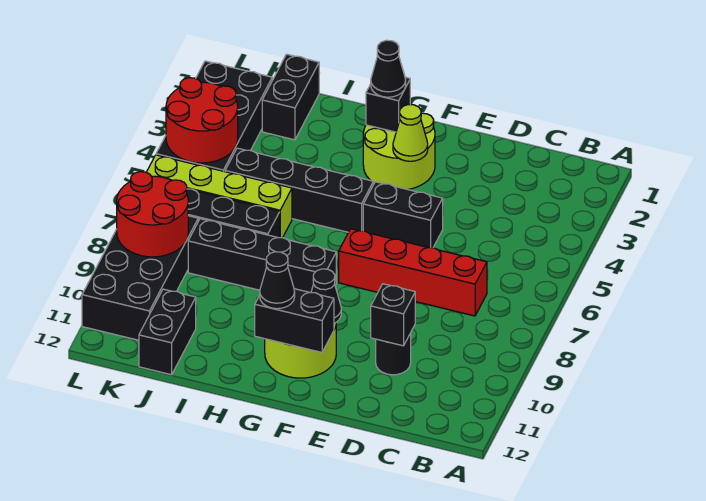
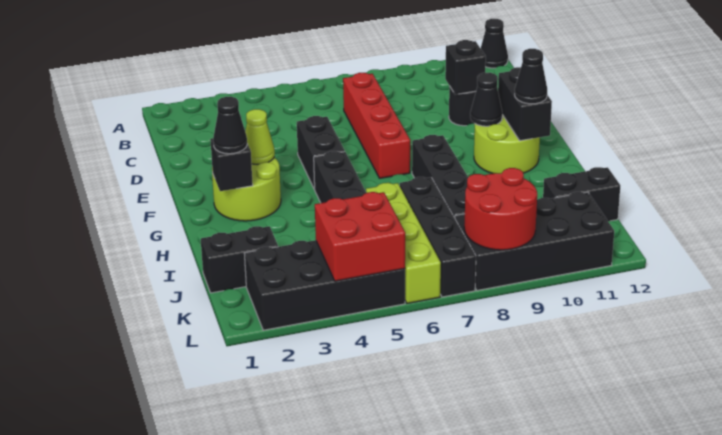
none -> black cone A12 level 1
red round brick K4:L5 level 2 -> red brick K4:L5 level 2

